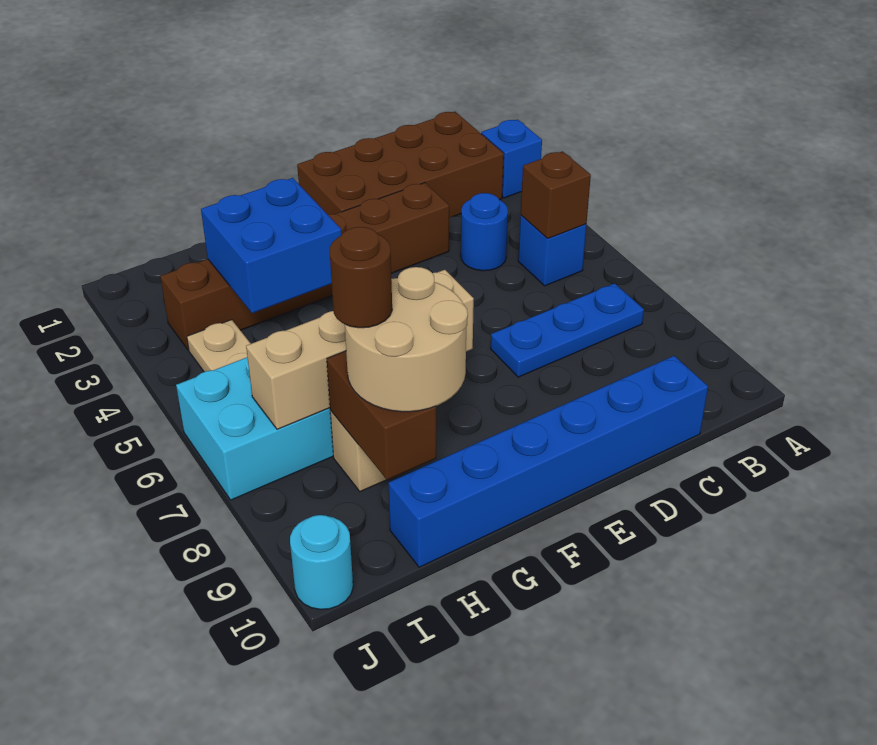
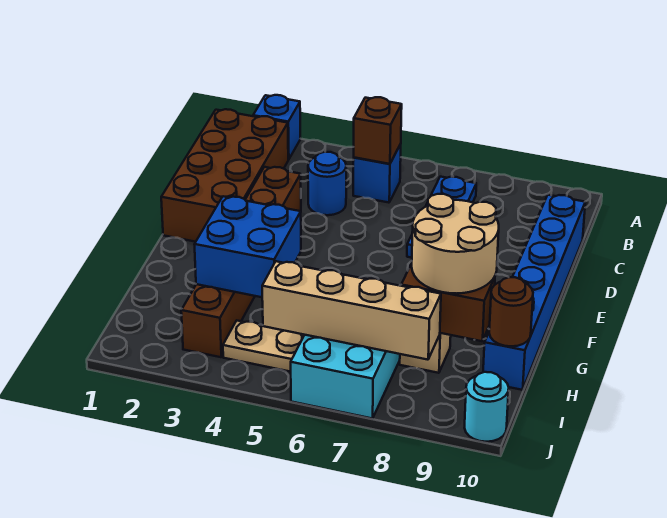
tan brick F7:I7 level 2 -> tan brick I5:I8 level 2
brown round brick H8 level 4 -> brown round brick H10 level 2

